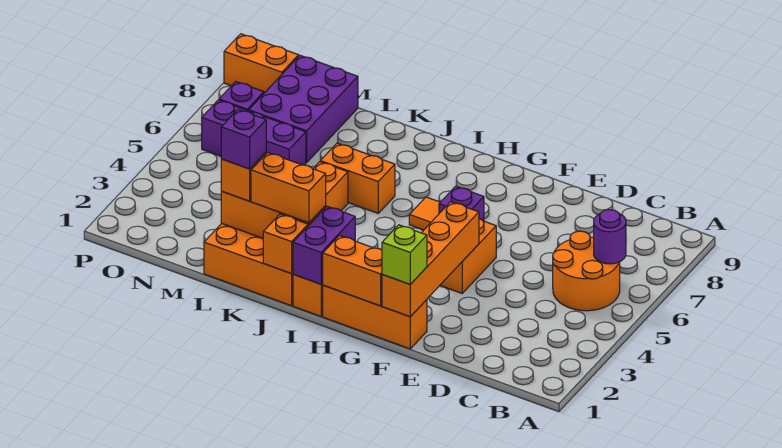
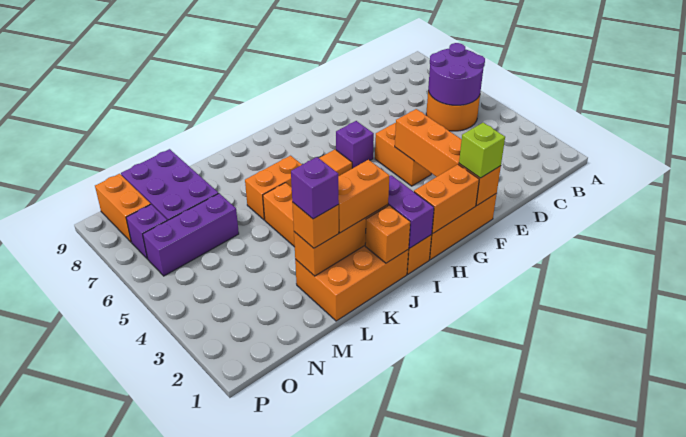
purple round brick B6 level 2 -> purple round brick B5:C6 level 2
orange brick O9:P9 level 1 -> orange brick O8:O9 level 1

